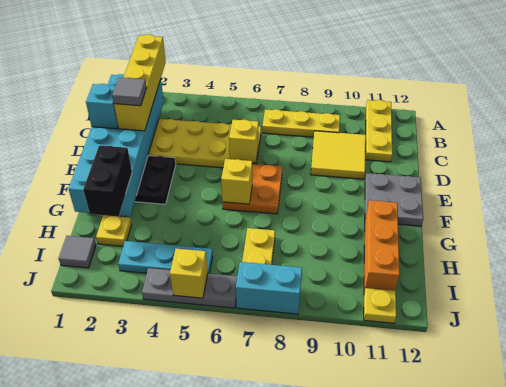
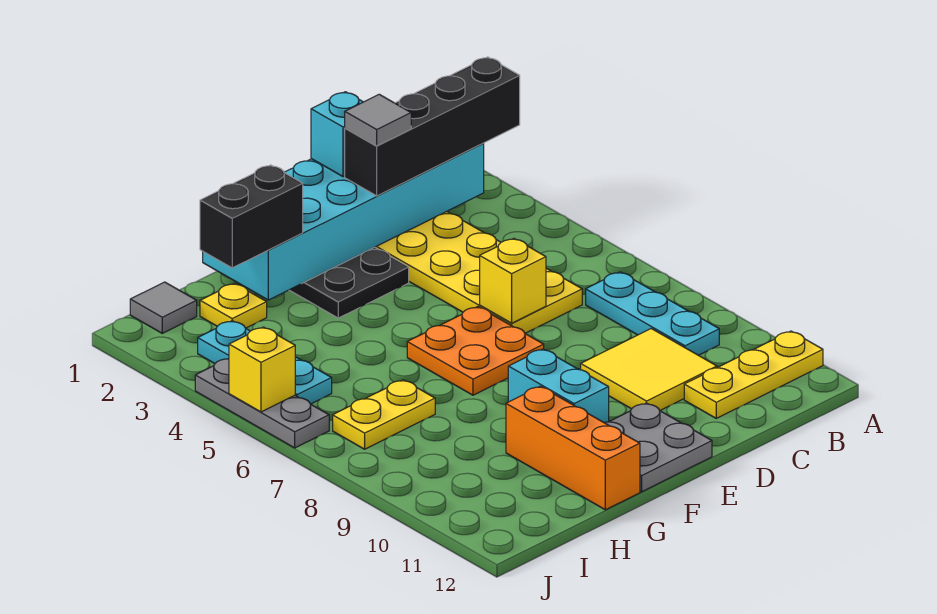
yellow brick A2:D2 level 3 -> black brick A2:D2 level 3
yellow plate B7:B9 level 1 -> cyan plate B7:B9 level 1
yellow brick F6 level 2 -> none
orange brick G11:I11 level 1 -> orange brick G10:G12 level 1
cyan brick J7:J8 level 1 -> cyan brick F9:F10 level 1
yellow plate J11 level 1 -> none

